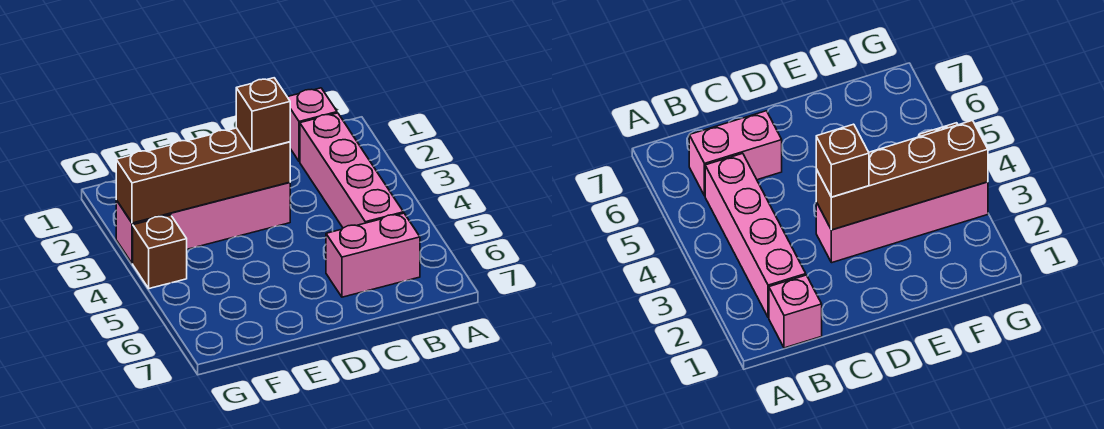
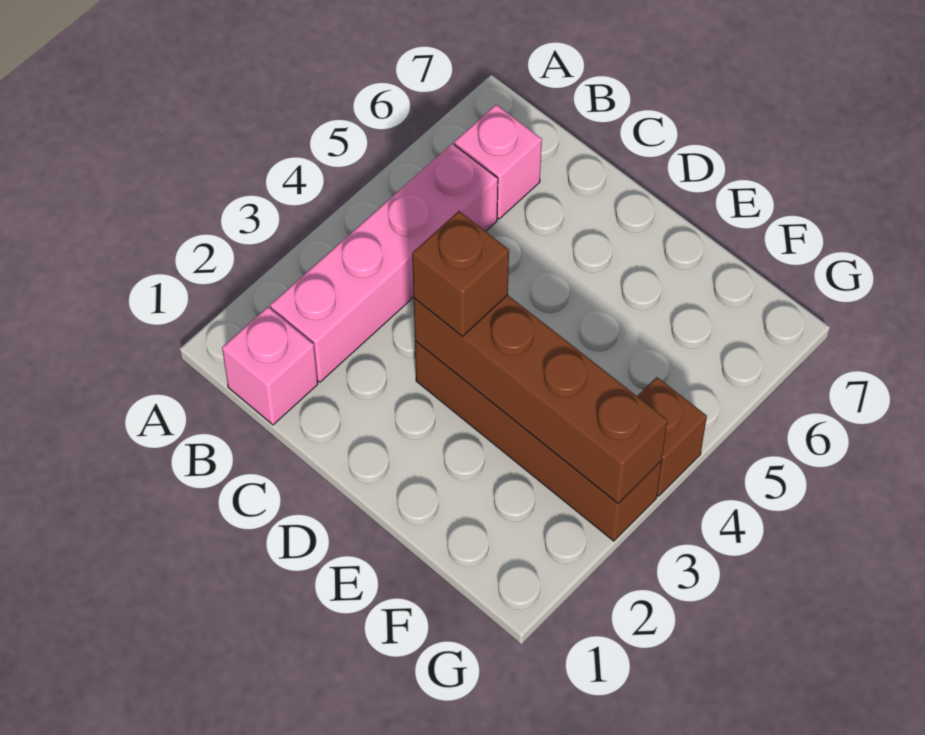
pink brick B6:C6 level 1 -> pink brick B6 level 1
pink brick D3:G3 level 1 -> brown brick D3:G3 level 1

